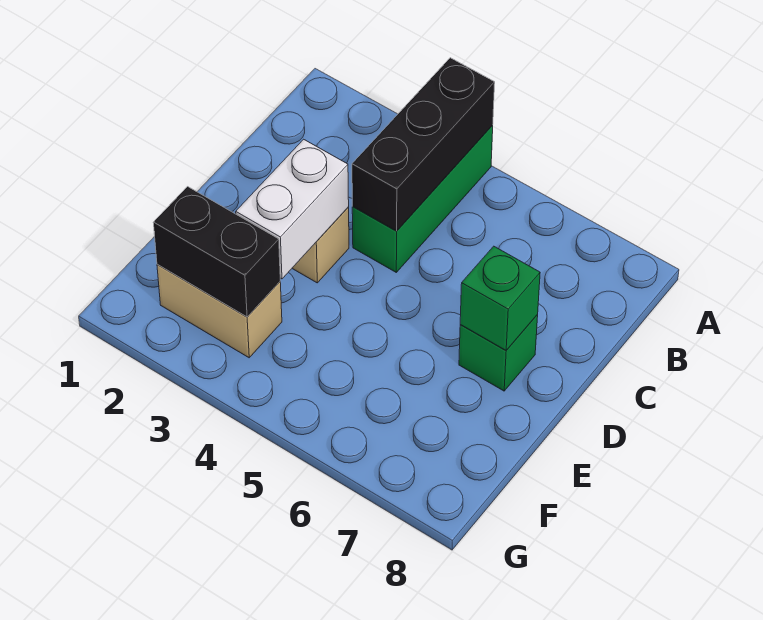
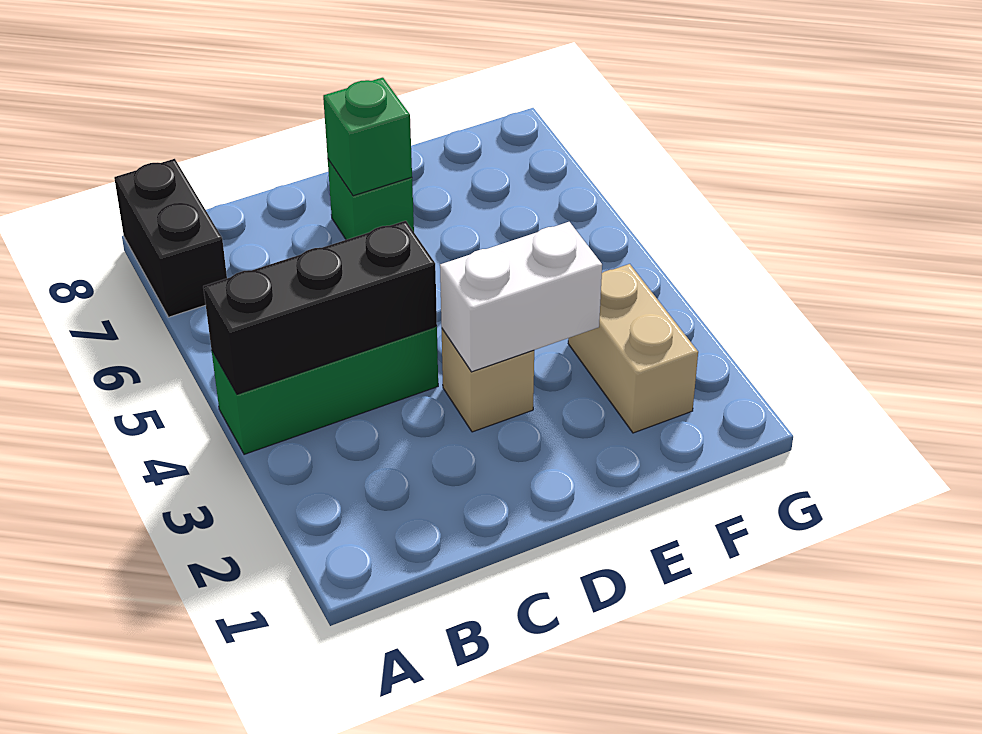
black brick F2:F3 level 2 -> black brick A7:A8 level 1

